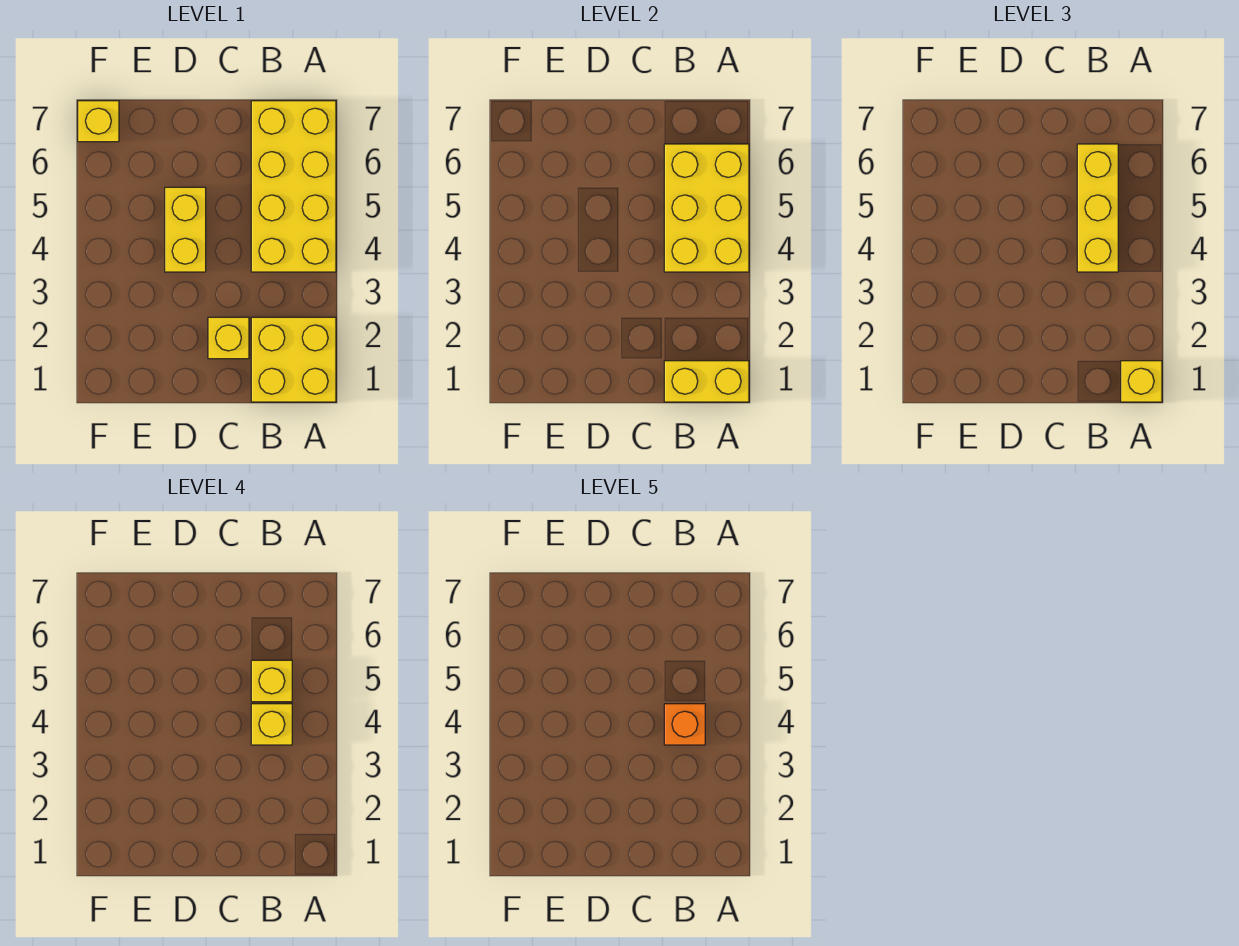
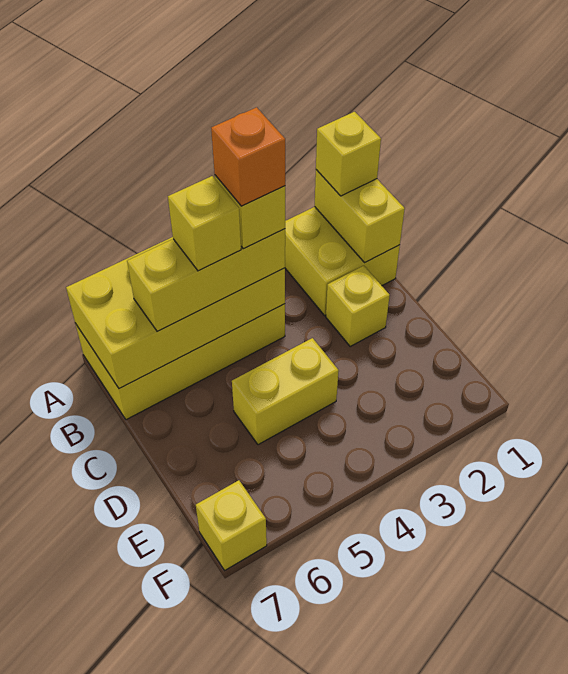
yellow brick A4:B6 level 2 -> yellow brick A4:B7 level 2

